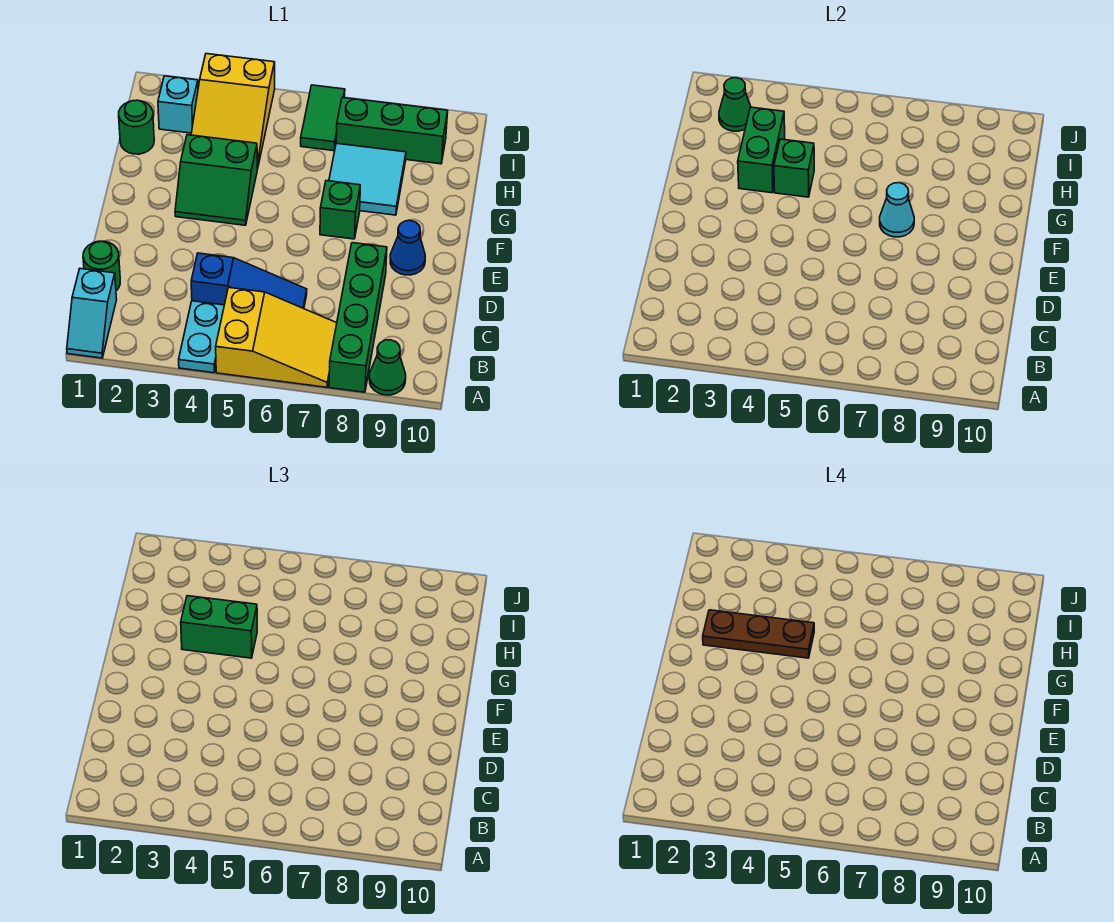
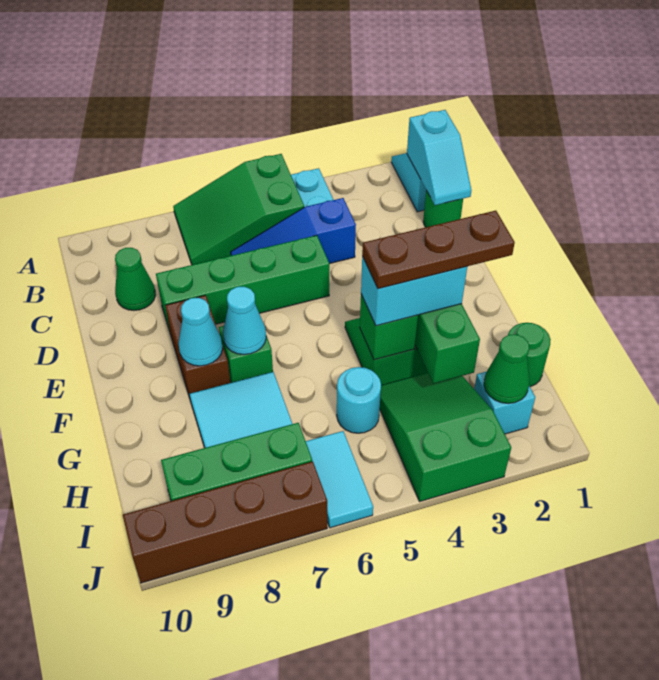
yellow slope A5:B7 level 1 top 5 -> green slope A5:B7 level 1 top 5
green brick A8:D8 level 1 -> green brick D5:D8 level 1
green cone A9 level 1 -> green cone C9 level 1
none -> cyan slope B1:C1 level 2 top B
none -> brown brick E8:F8 level 1
blue cone E9 level 1 -> none
none -> cyan cone F8 level 2
green brick G3:G4 level 3 -> cyan brick G3:G4 level 3
yellow slope H3:J4 level 1 top J -> green slope H3:J4 level 1 top J
none -> cyan round brick H5 level 1
green tile I6:J6 level 1 -> cyan tile I6:J6 level 1
none -> brown brick J7:J10 level 1

